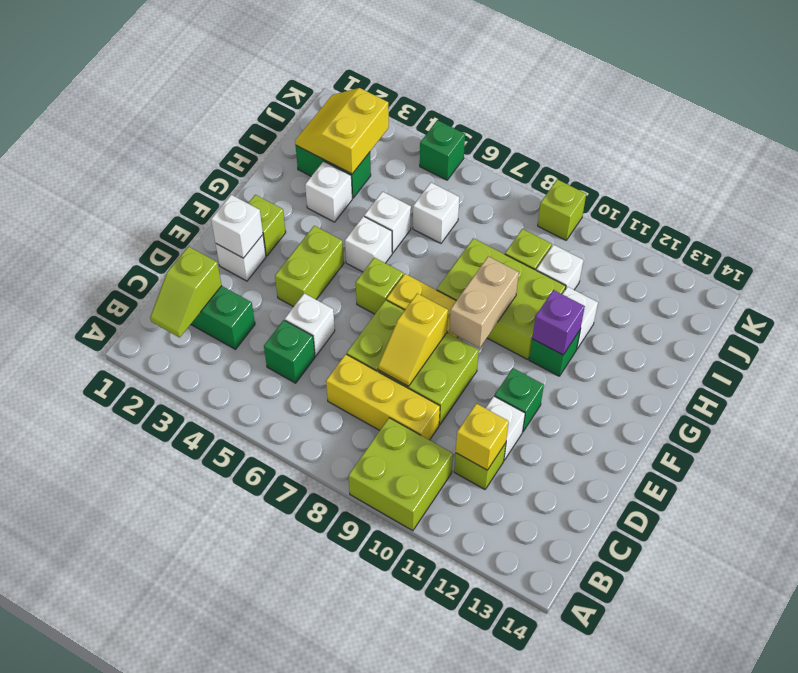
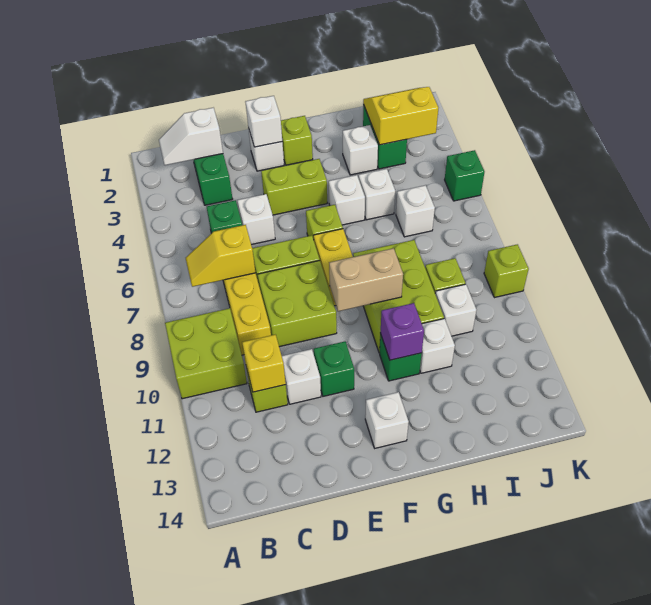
lime slope B2:C2 level 2 top C -> white slope B2:C2 level 2 top C
yellow slope D8:E8 level 2 top E -> yellow slope B7:C7 level 2 top C
none -> white brick F13 level 1

